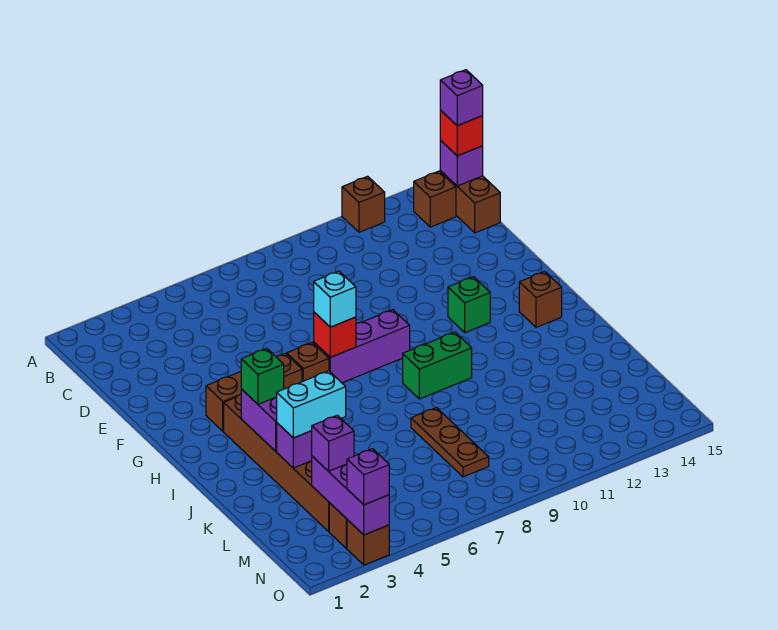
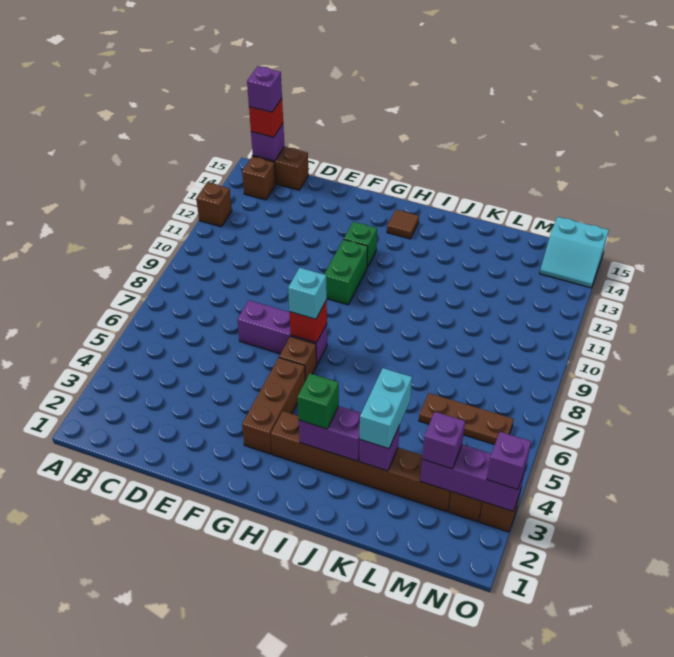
purple brick G7:G9 level 1 -> purple brick E7:G7 level 1
brown brick H14 level 1 -> brown tile H14 level 1
green brick I9:I10 level 1 -> green brick G10:G11 level 1
brown plate K8:M8 level 1 -> brown plate L6:N6 level 1
none -> cyan slope N14:O15 level 1 top 15

